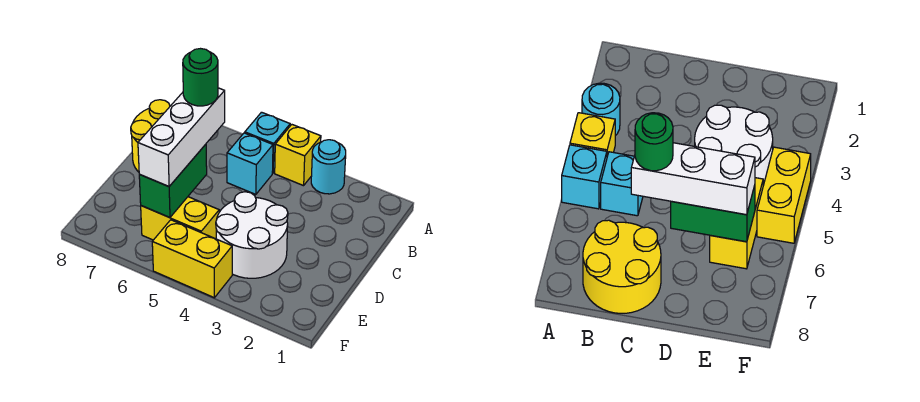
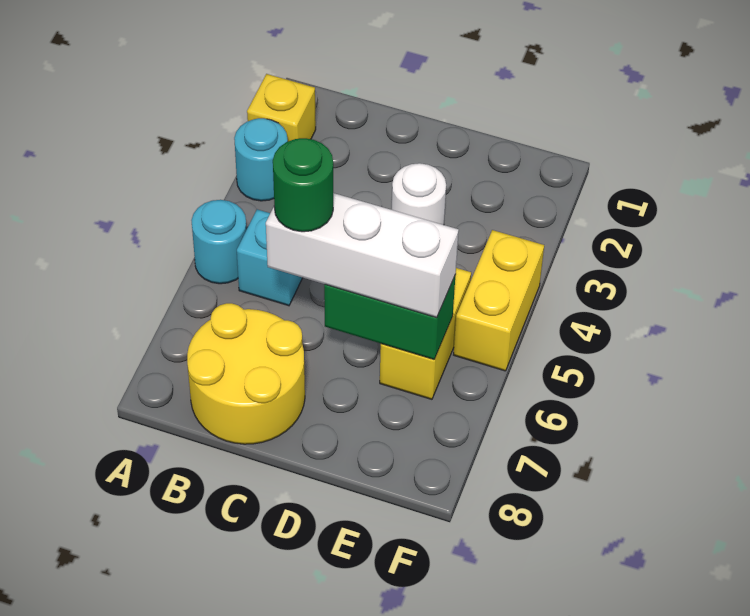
yellow brick A4 level 1 -> yellow brick A2 level 1
cyan brick A5 level 1 -> cyan round brick A5 level 1
white round brick D3:E4 level 1 -> white round brick D3 level 1

